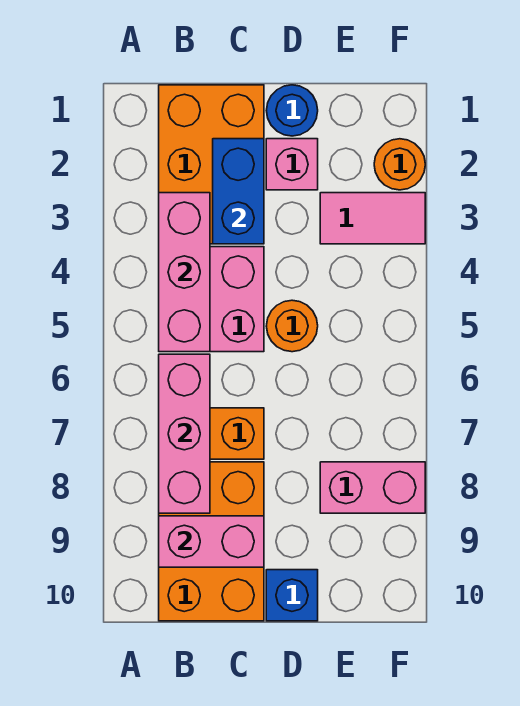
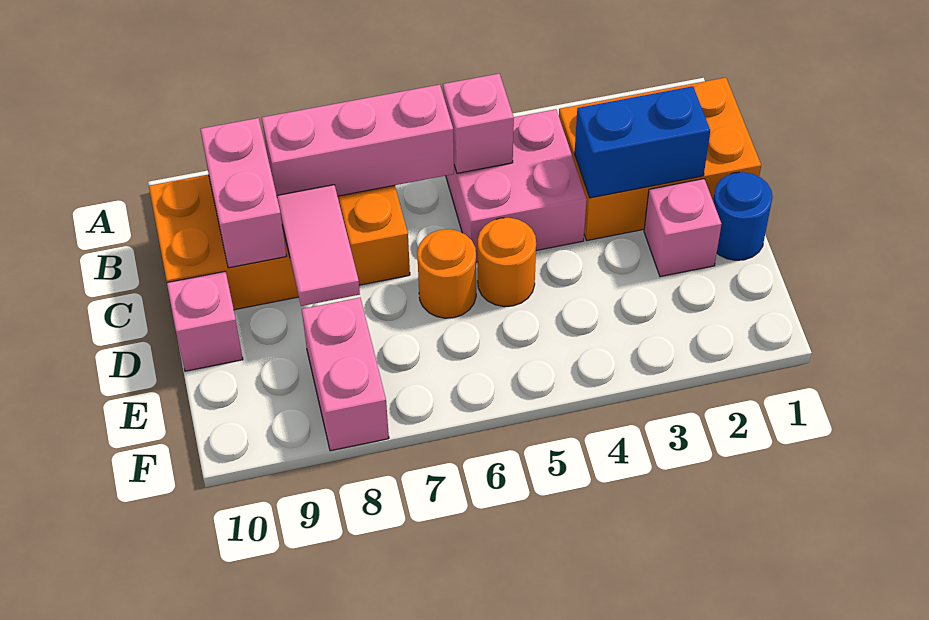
pink brick B3:B5 level 2 -> pink brick B5 level 2
blue brick D10 level 1 -> pink brick D10 level 1
pink tile E3:F3 level 1 -> pink tile C8:D8 level 2
orange round brick F2 level 1 -> orange round brick D6 level 1

